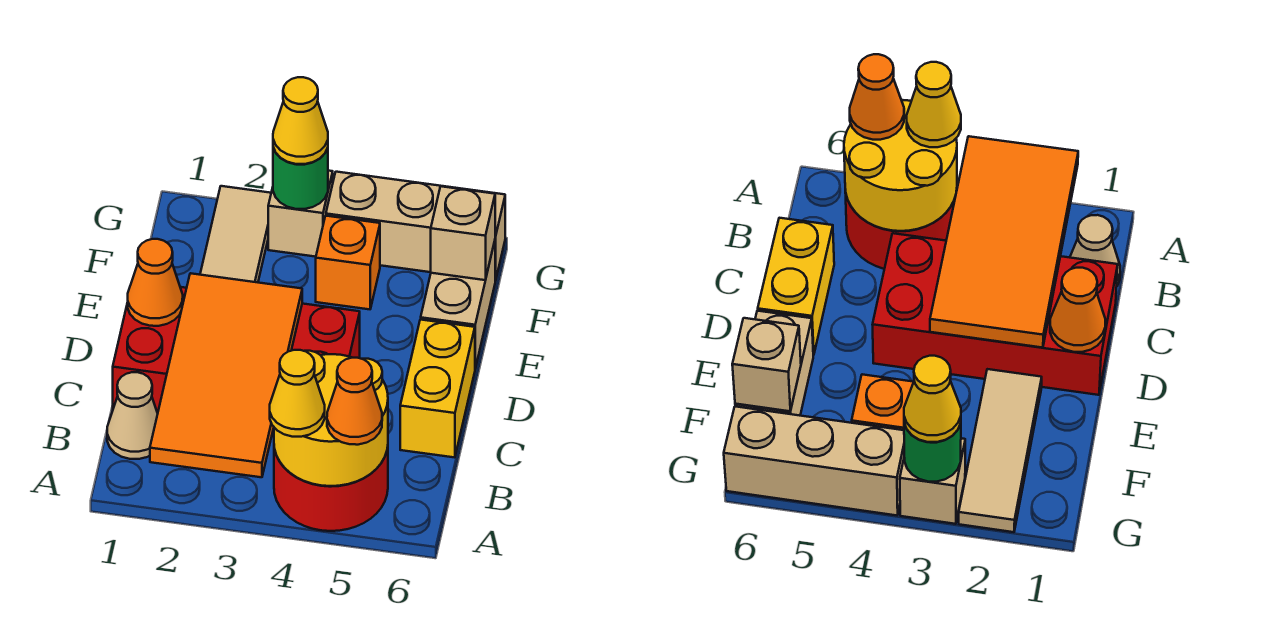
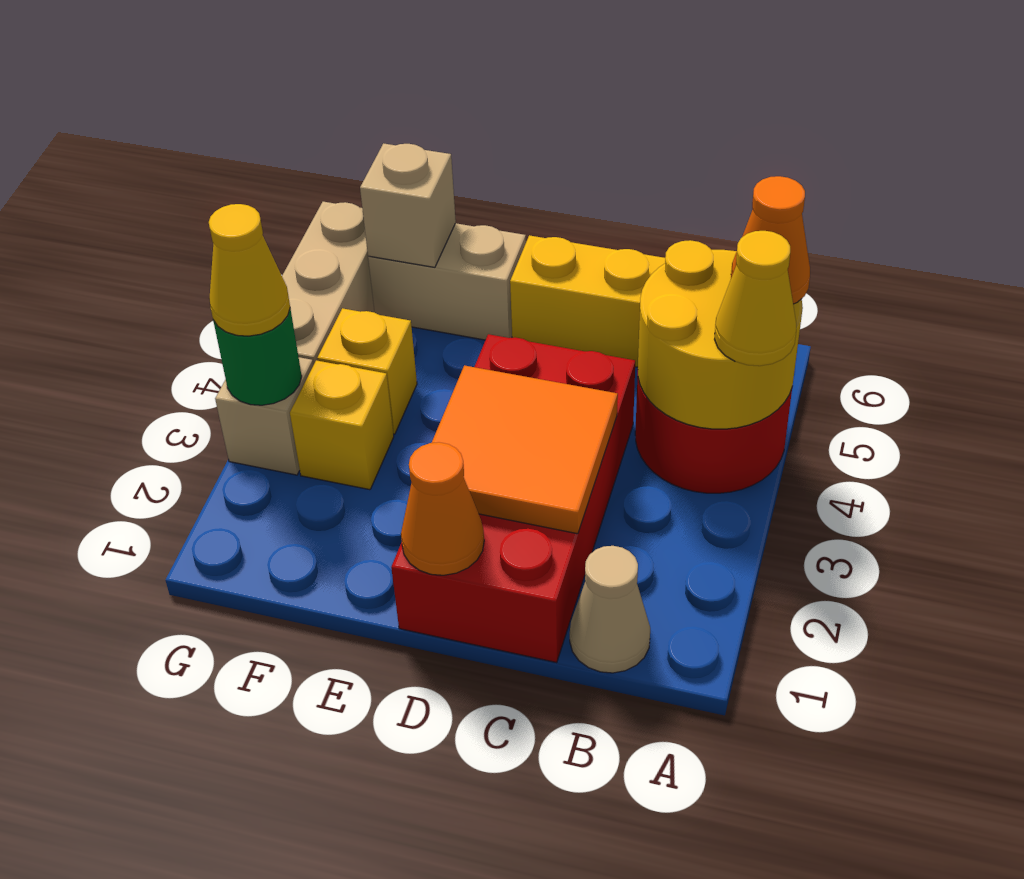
orange tile A2:D3 level 2 -> orange tile C2:D3 level 2
tan tile E2:G2 level 1 -> none
none -> yellow brick F3 level 1
orange brick F4 level 1 -> yellow brick F4 level 1

